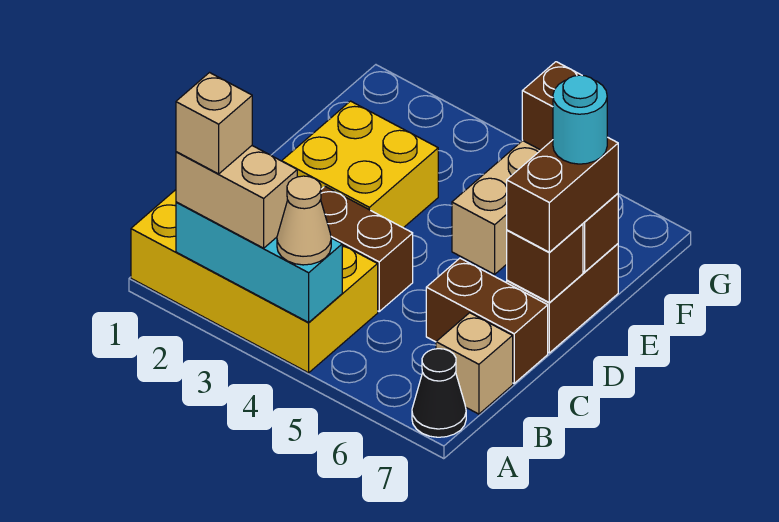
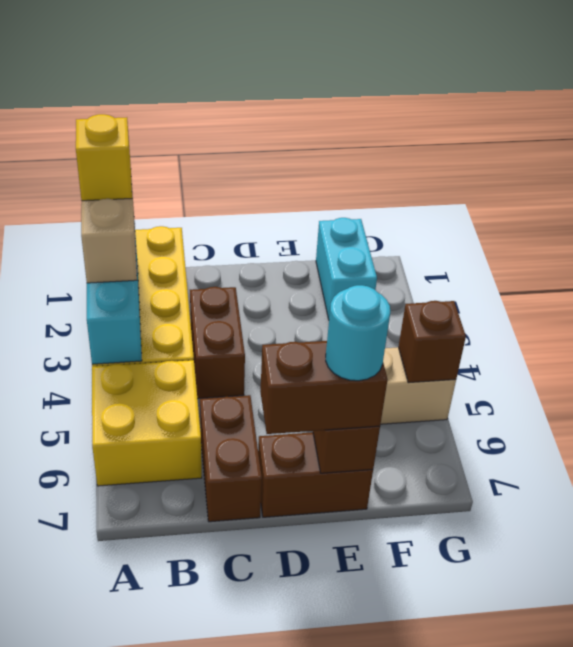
tan brick A2 level 4 -> yellow brick A2 level 4
tan cone A4 level 3 -> none
black cone A7 level 1 -> none
tan brick B7 level 1 -> none
yellow brick D2:E3 level 1 -> yellow brick A5:B6 level 1
brown brick D7 level 2 -> none
none -> cyan brick F1:F2 level 1

